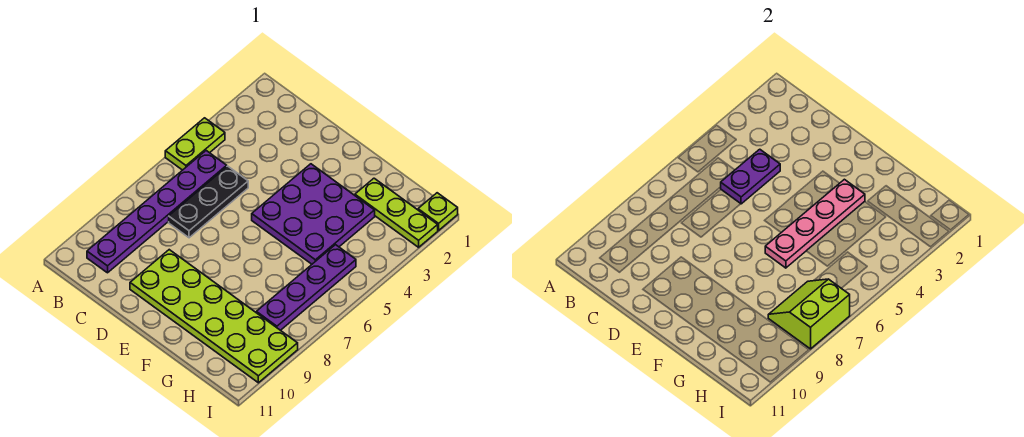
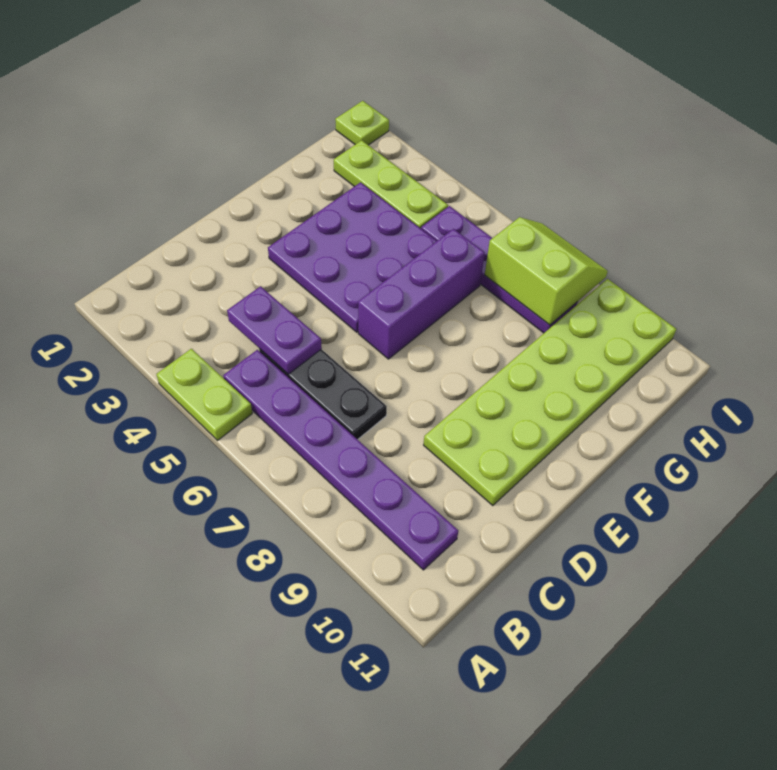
none -> purple brick E6:G6 level 1
pink plate F3:F6 level 2 -> none
lime plate G2:I2 level 1 -> lime plate H2:H4 level 1
lime slope H7:I8 level 2 top I -> lime slope H7:I8 level 2 top H

